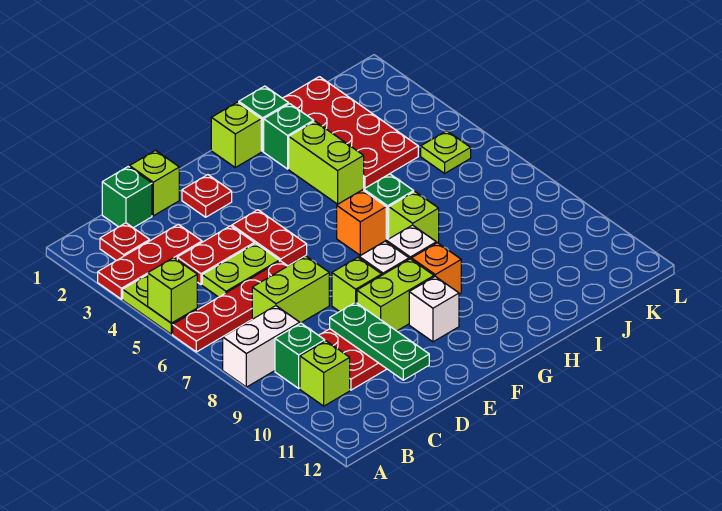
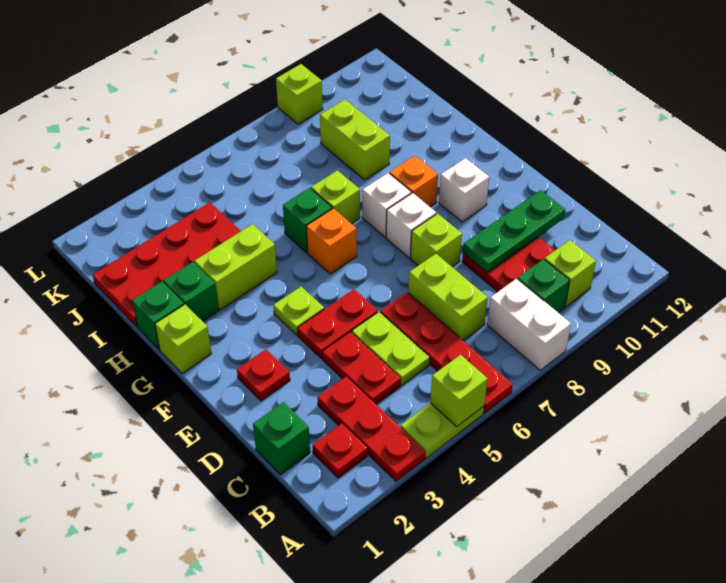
lime brick D1 level 1 -> lime brick L9 level 1
lime brick E9:F9 level 1 -> lime brick I9:J9 level 1
lime plate K5 level 1 -> lime plate F4 level 1

